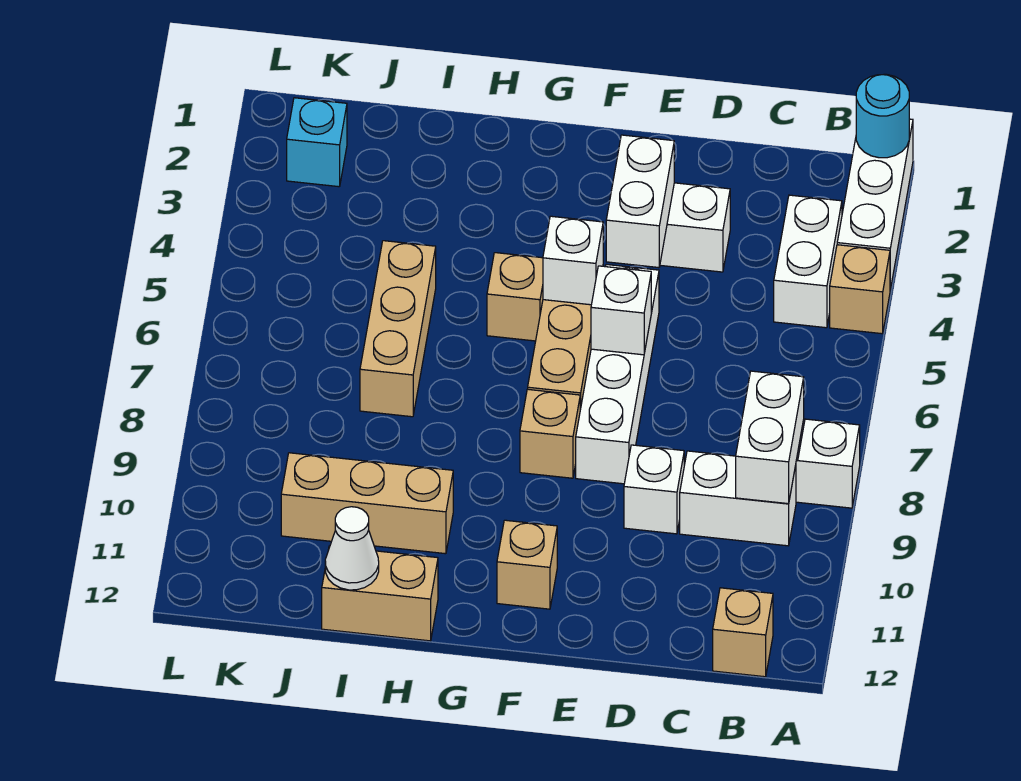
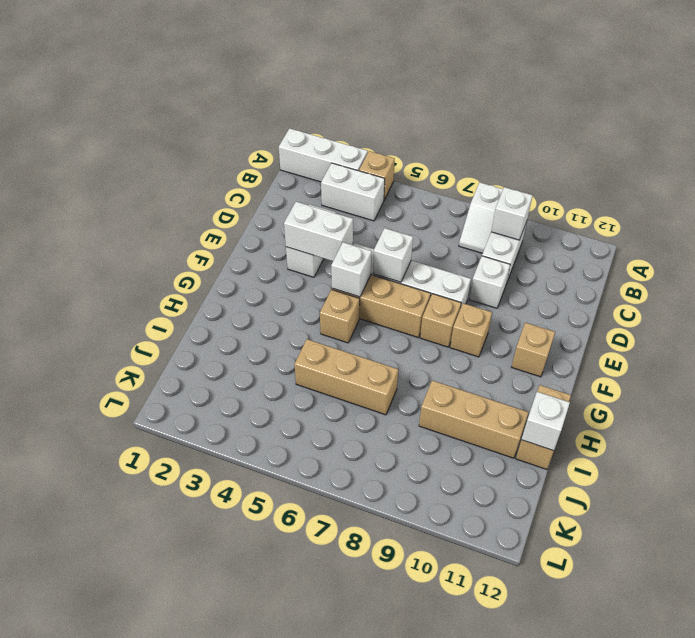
cyan round brick A1 level 2 -> none
white brick B8:B9 level 2 -> white brick B9 level 2
tan brick B12 level 1 -> tan brick F9 level 1
tan brick H10:J10 level 1 -> tan brick I9:I11 level 1
white cone I12 level 2 -> white brick I12 level 2
cyan brick K2 level 1 -> none

